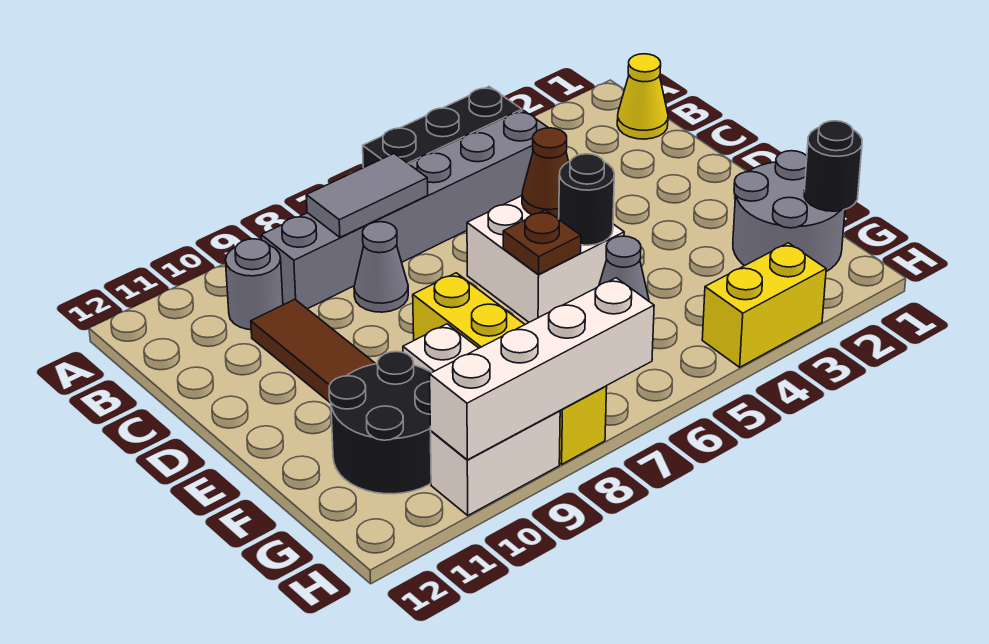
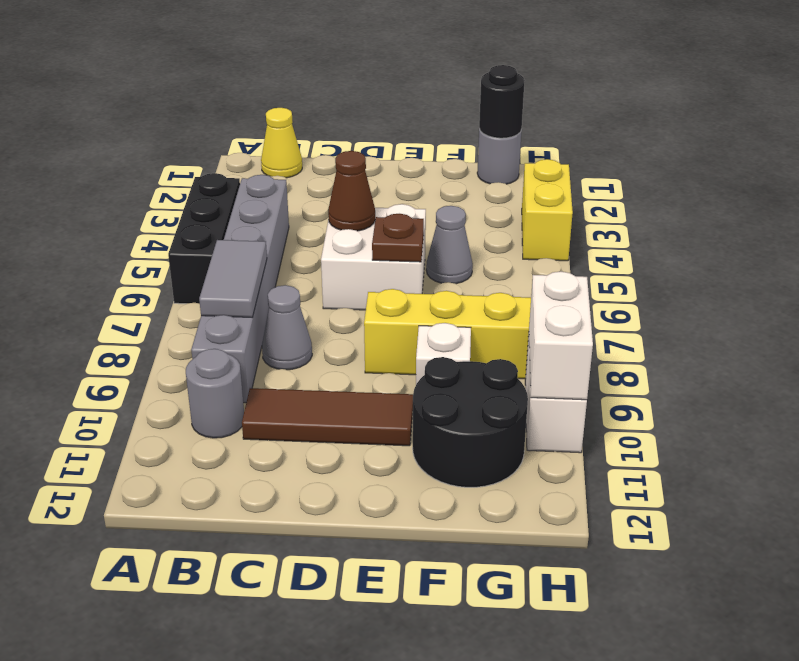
black round brick E5 level 2 -> none
grey round brick F1:G2 level 1 -> grey round brick G1 level 1
white brick H7:H10 level 2 -> white brick H9:H10 level 2

